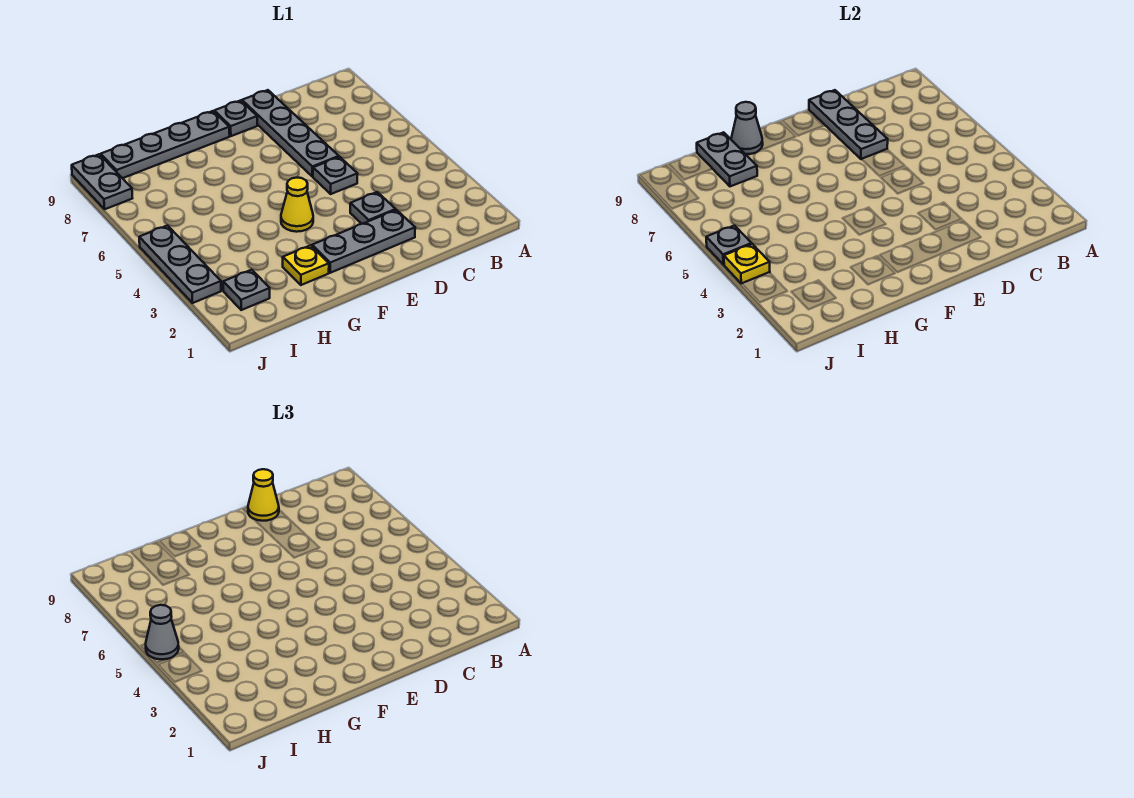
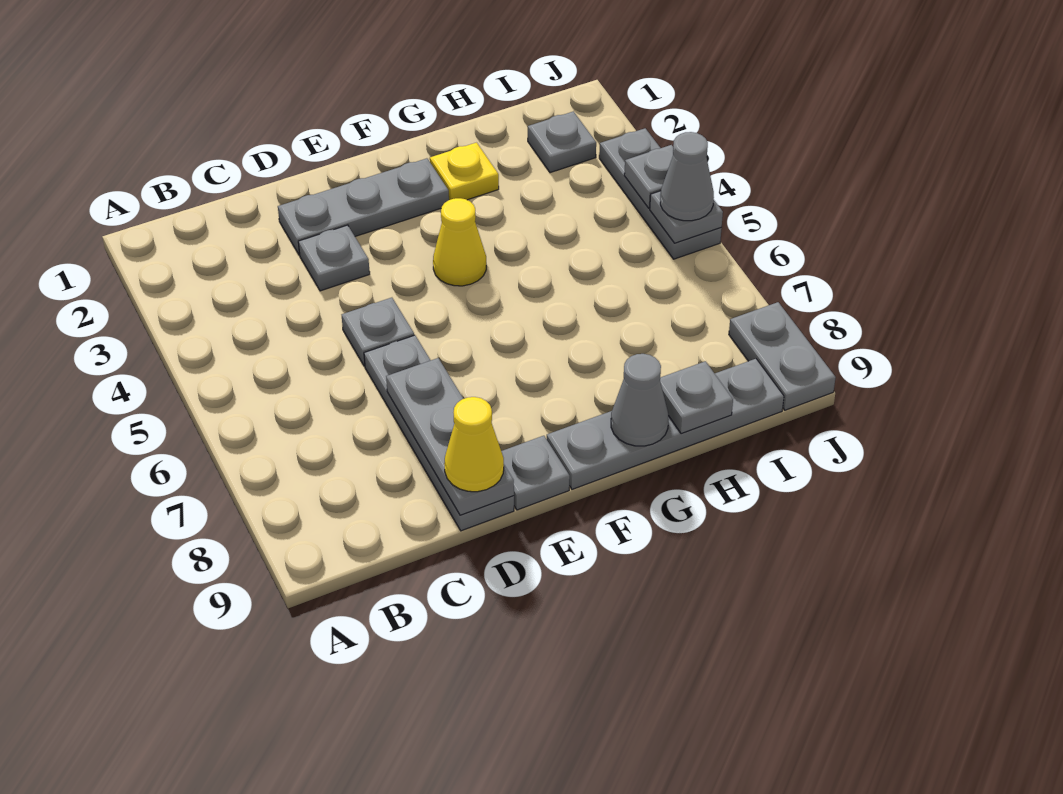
grey plate H8:H9 level 2 -> grey plate H9 level 2
yellow plate J4 level 2 -> grey plate J4 level 2

